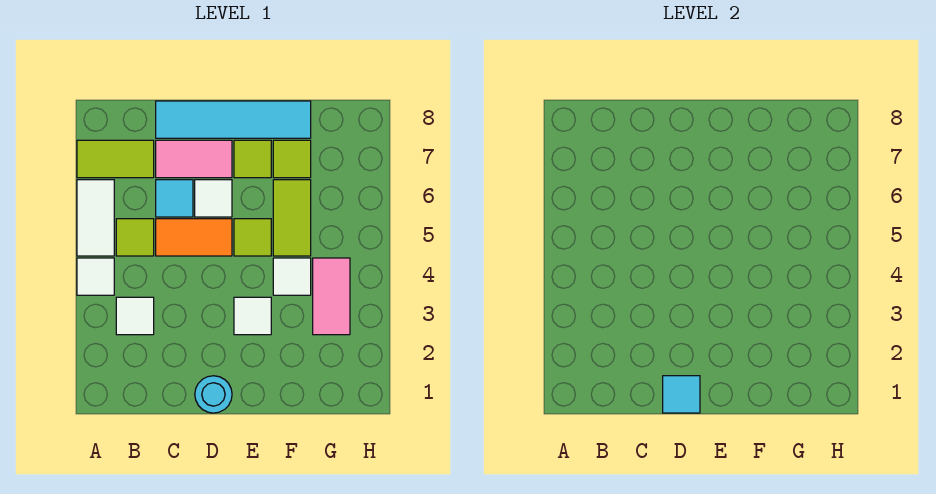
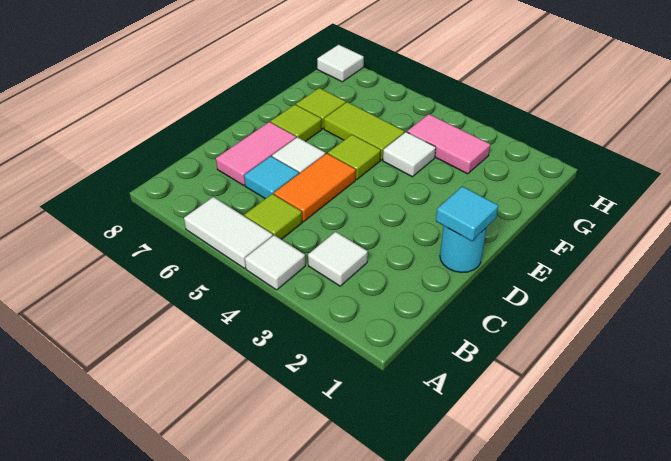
lime tile A7:B7 level 1 -> none
cyan tile C8:F8 level 1 -> none
white tile E3 level 1 -> white tile H8 level 1

